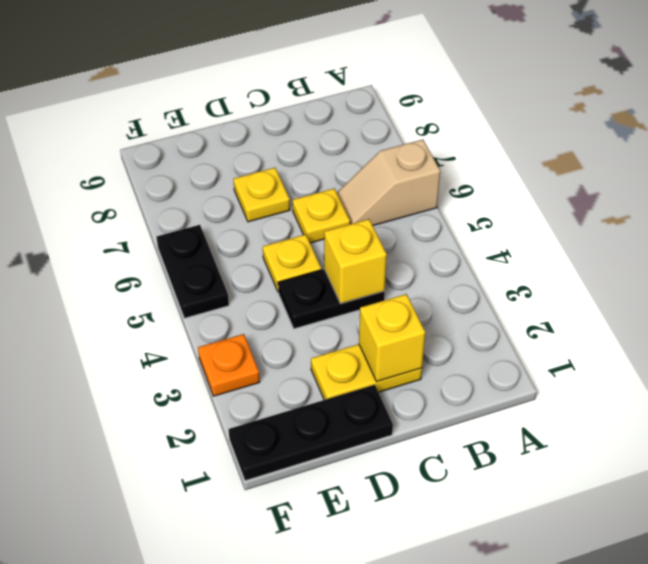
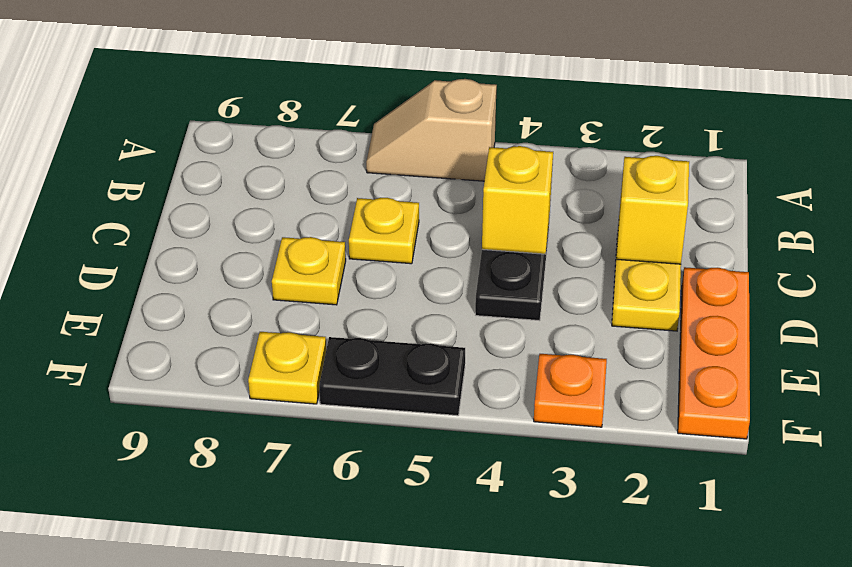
tan slope A6:B6 level 1 top A -> tan slope A5:A6 level 1 top 5
black plate D1:F1 level 1 -> orange plate D1:F1 level 1
yellow plate D5 level 1 -> yellow plate F7 level 1

